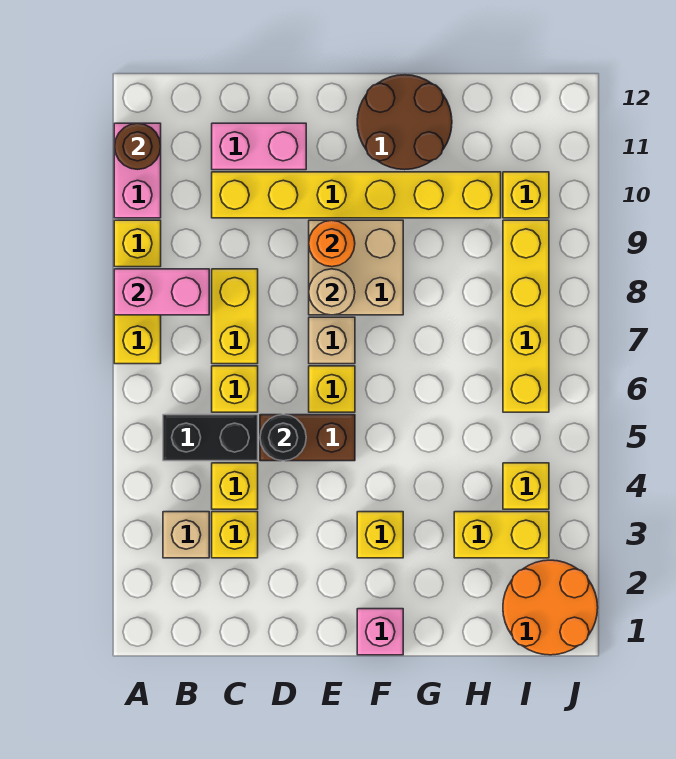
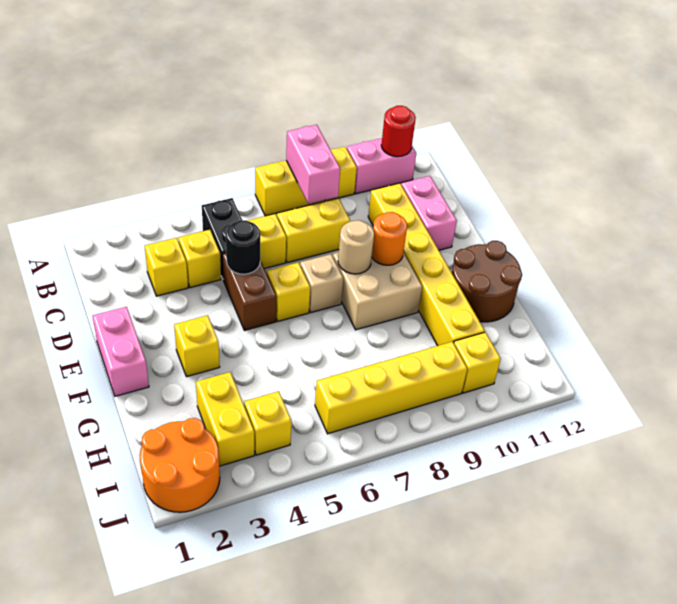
brown round brick A11 level 2 -> red round brick A11 level 2
tan brick B3 level 1 -> none
pink brick F1 level 1 -> pink brick E1:F1 level 1

